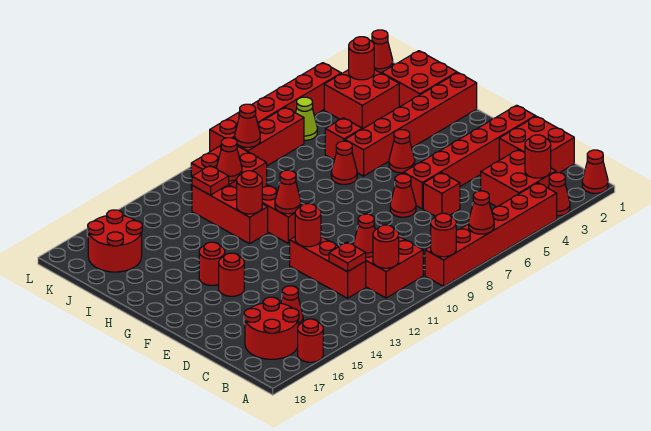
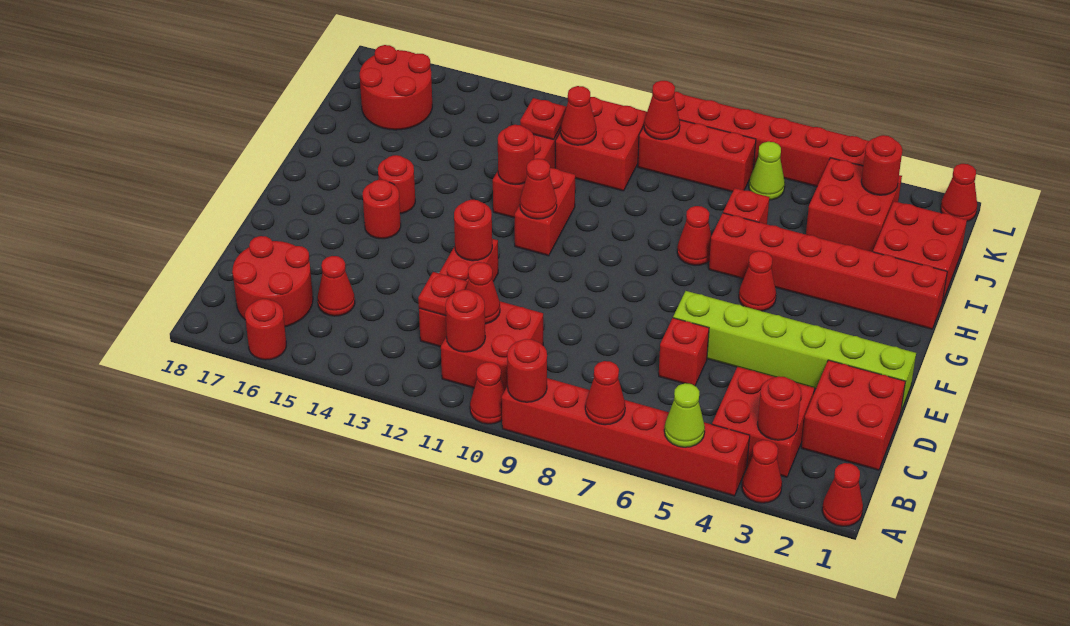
none -> lime cone A5 level 2
red brick E1:E6 level 1 -> lime brick E1:E6 level 1
red cone E7 level 1 -> red cone A10 level 1

